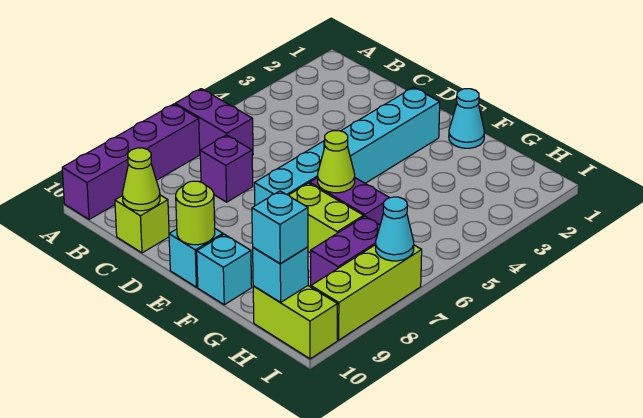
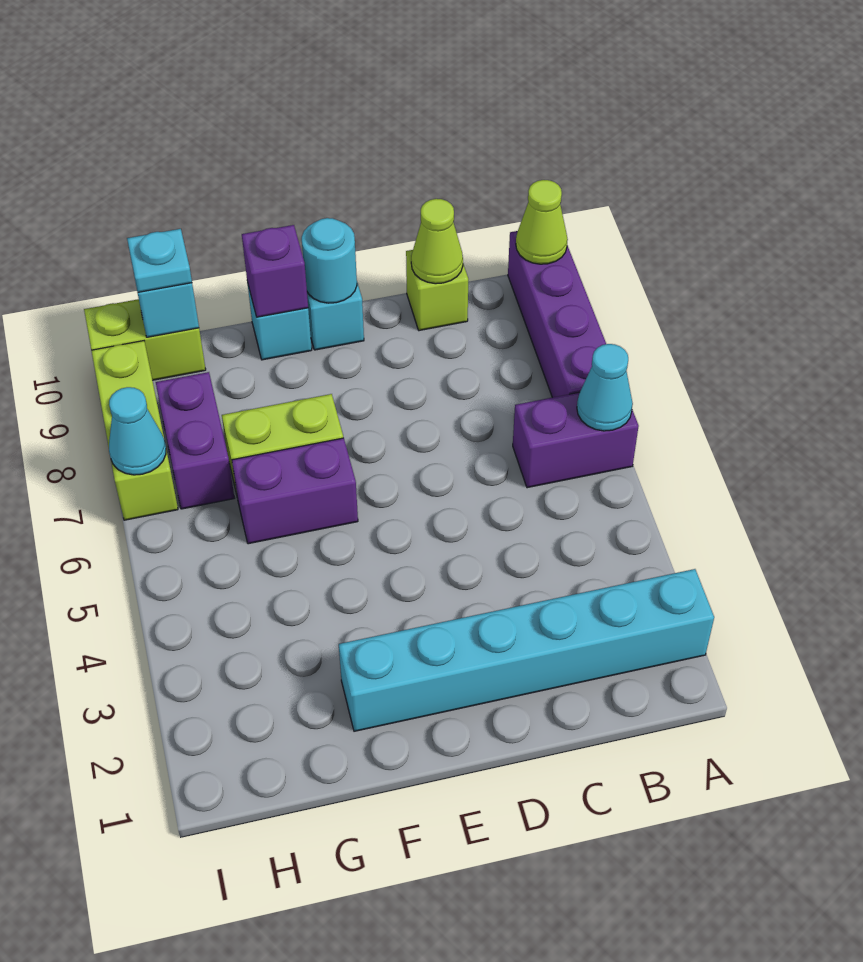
purple brick C7 level 1 -> purple brick F10 level 2
cyan brick E2:E7 level 1 -> cyan brick A2:F2 level 1
lime round brick E10 level 2 -> cyan round brick E10 level 2
cyan cone F1 level 1 -> cyan cone A6 level 2
lime cone F6 level 2 -> lime cone A10 level 2
cyan brick H10 level 3 -> cyan plate H10 level 3

